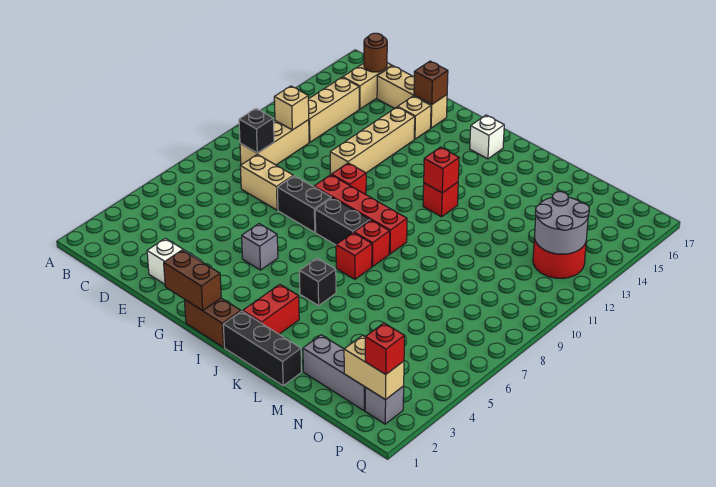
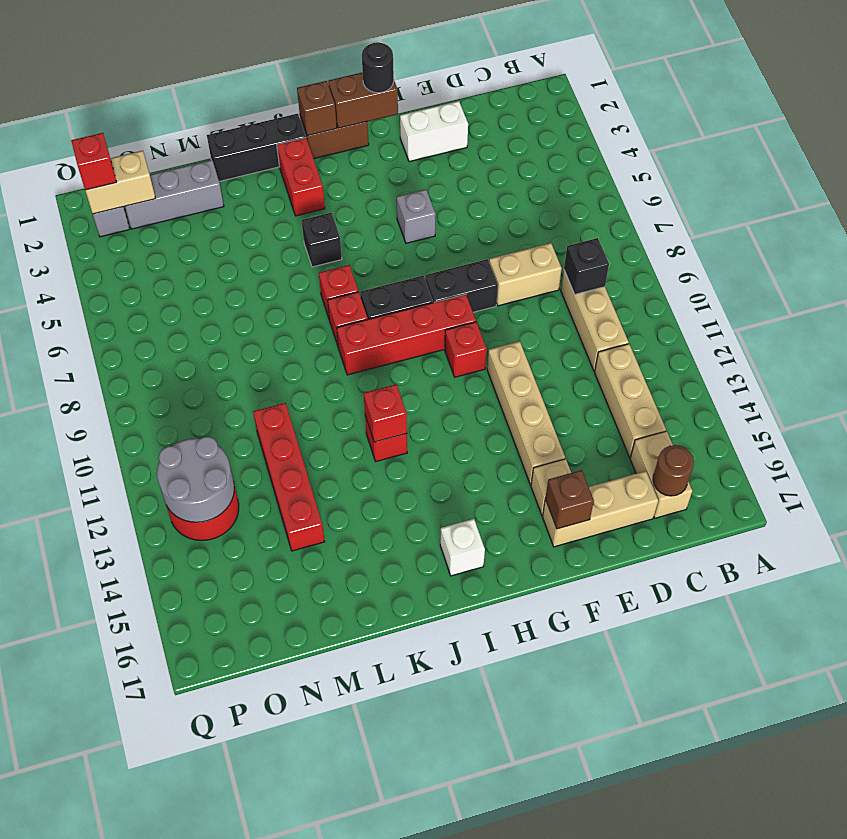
tan brick C11 level 2 -> none
none -> black round brick G1 level 3
none -> brown brick I1 level 2
none -> red brick M11:M14 level 1

